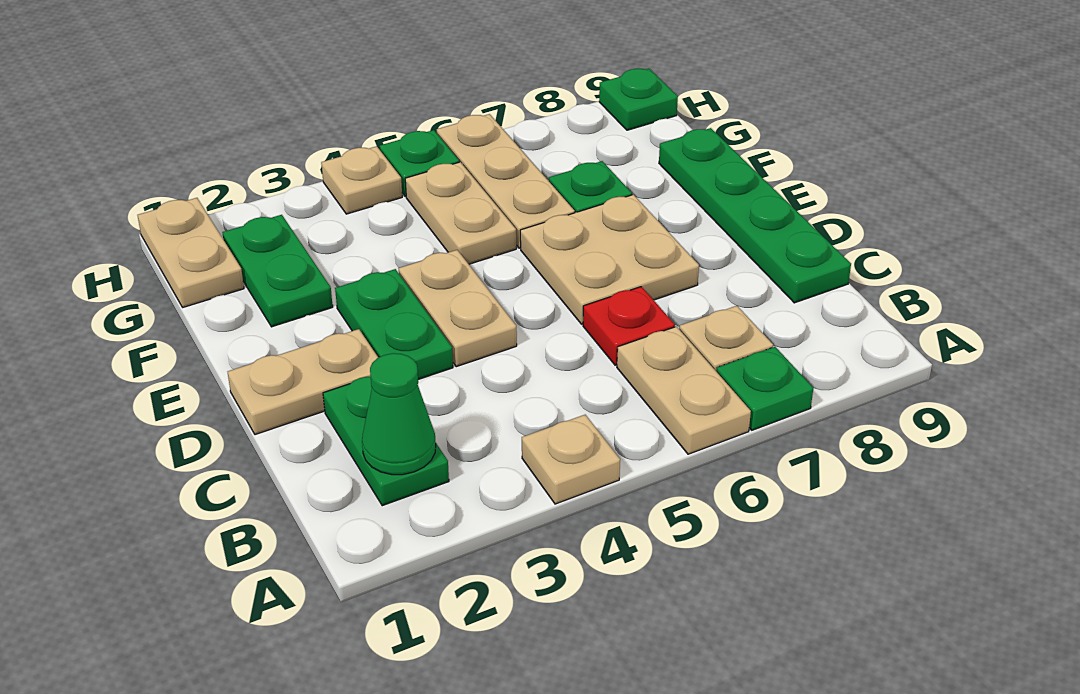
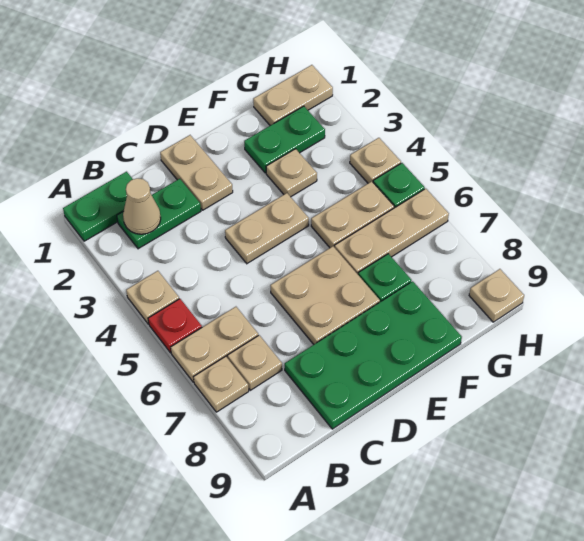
green plate A7 level 1 -> tan plate A7 level 1
green cone B2 level 2 -> tan cone B2 level 2
red plate C6 level 1 -> red plate A5 level 1
green plate C9:F9 level 1 -> green plate C8:F9 level 1
green plate D3:E3 level 1 -> green plate A1:B1 level 1
none -> tan plate F3 level 1
green plate H9 level 1 -> tan plate H9 level 1

